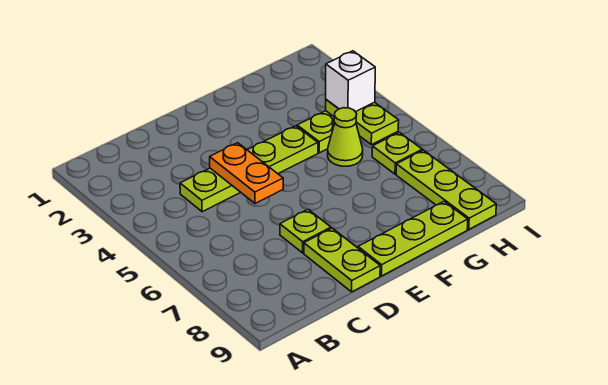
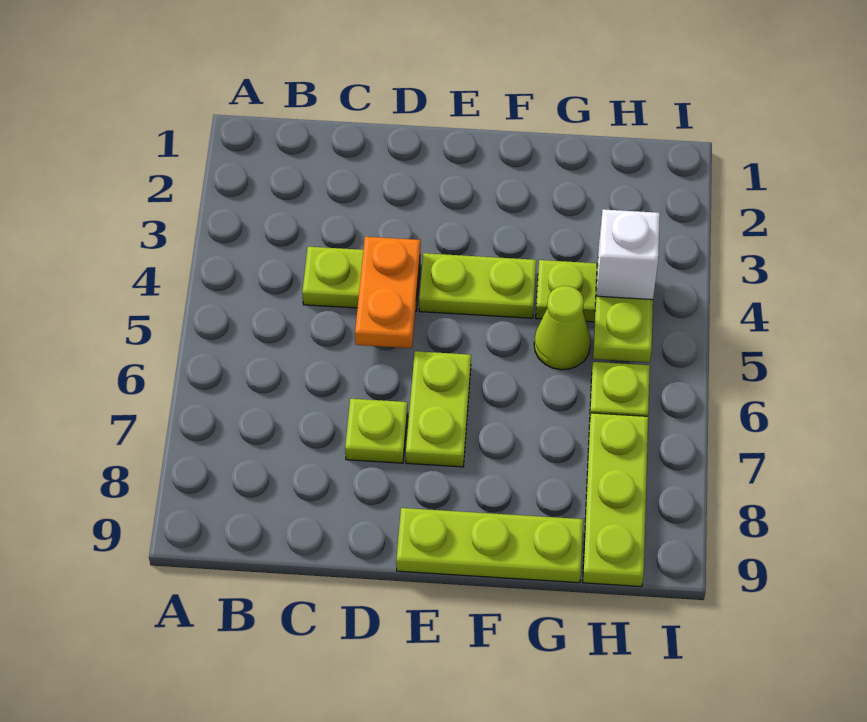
lime plate D8:D9 level 1 -> lime plate E6:E7 level 1

